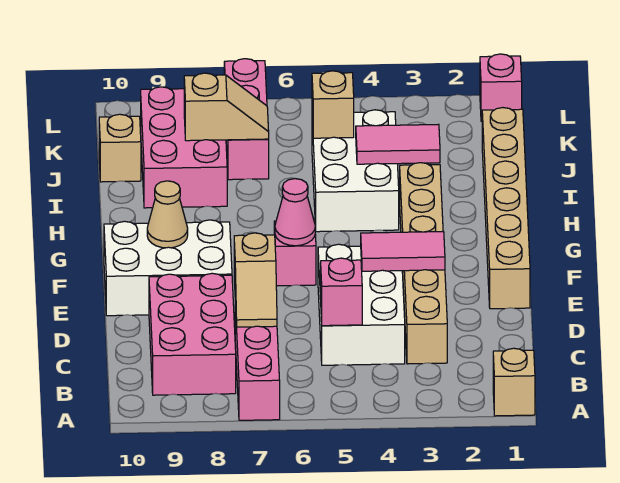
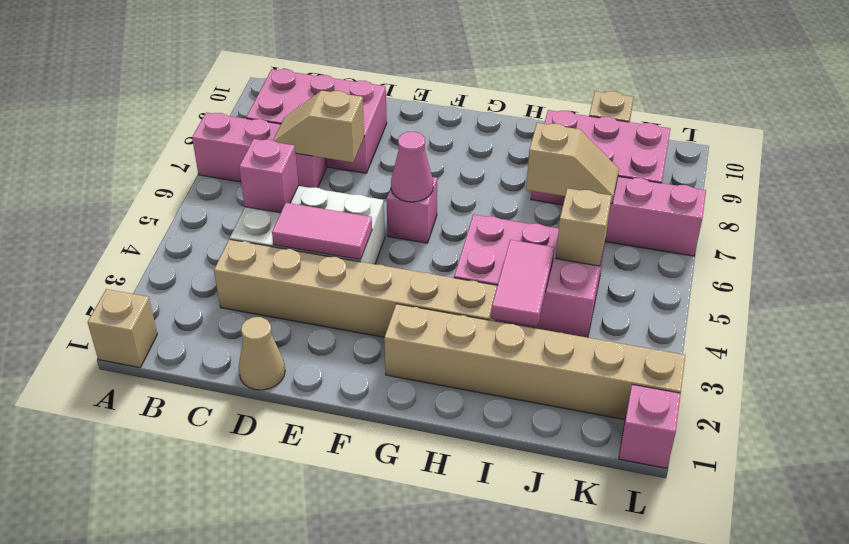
tan brick E1:J1 level 1 -> tan brick G2:L2 level 1
pink tile E3:E4 level 2 -> pink tile D4:E4 level 2
white brick E8:F10 level 1 -> none
tan cone F9 level 2 -> tan cone D1 level 1
white brick H4:J5 level 1 -> pink brick H4:J5 level 1
tan slope J7:J8 level 2 top 8 -> tan slope I7:J7 level 2 top I

